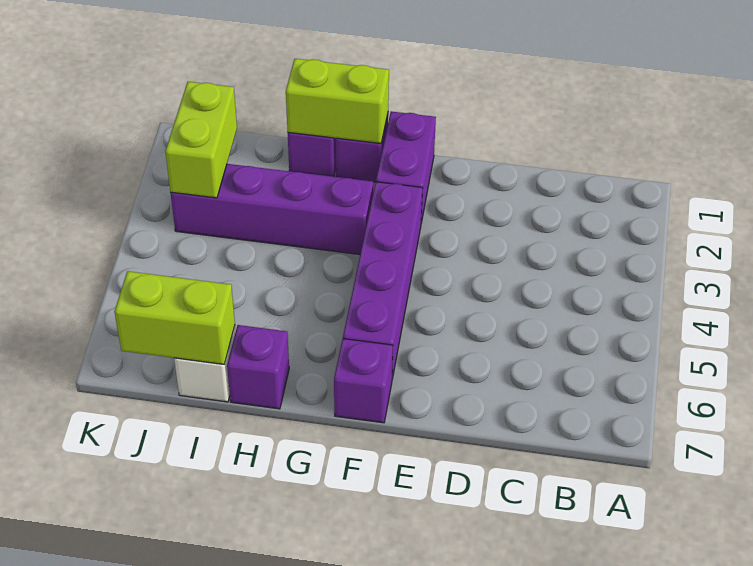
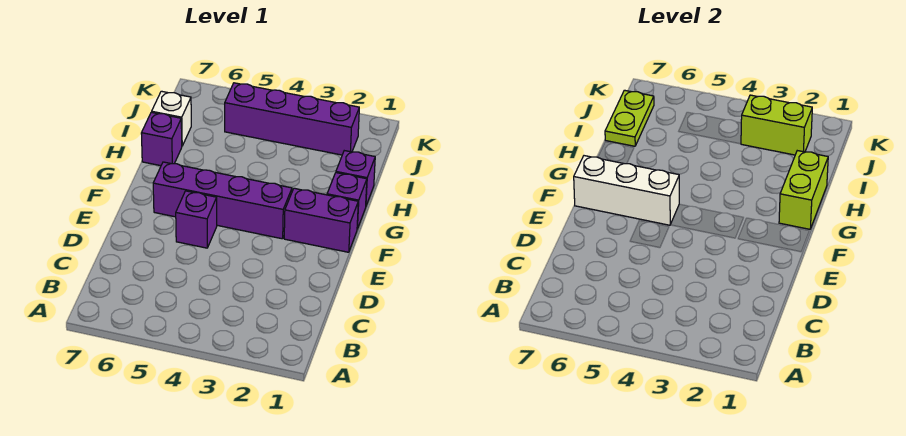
none -> white brick F5:F7 level 2
purple brick F7 level 1 -> purple brick E5 level 1
purple brick G3:J3 level 1 -> purple brick J2:J5 level 1
lime brick I7:J7 level 2 -> lime plate I7:J7 level 2

